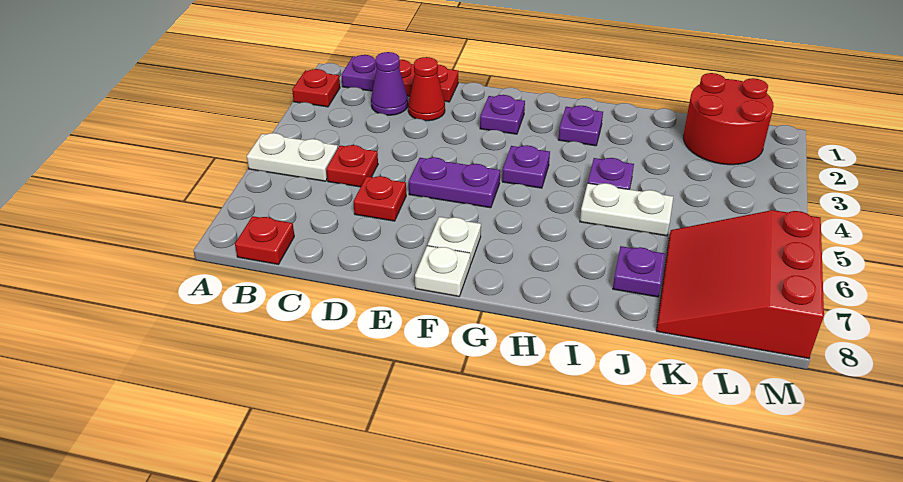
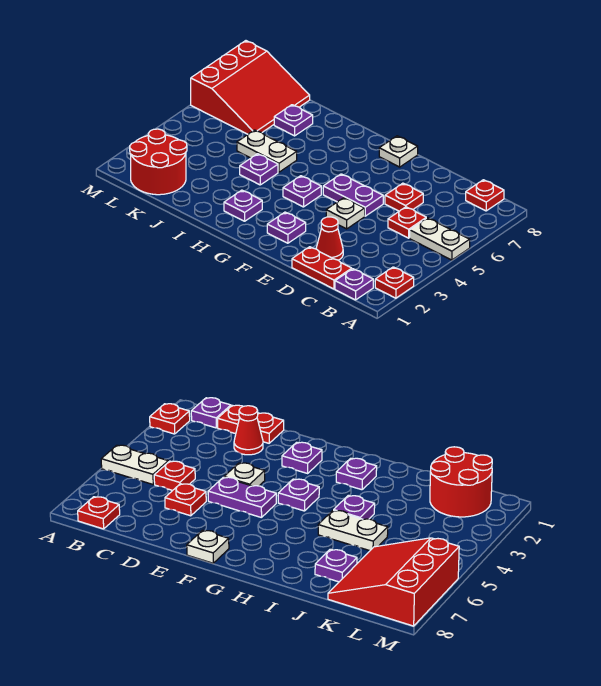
purple cone C2 level 1 -> none
white plate F7 level 1 -> white plate E4 level 1

